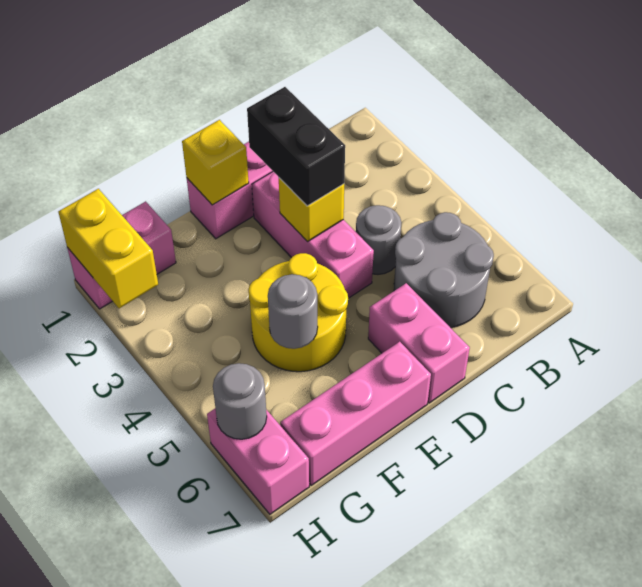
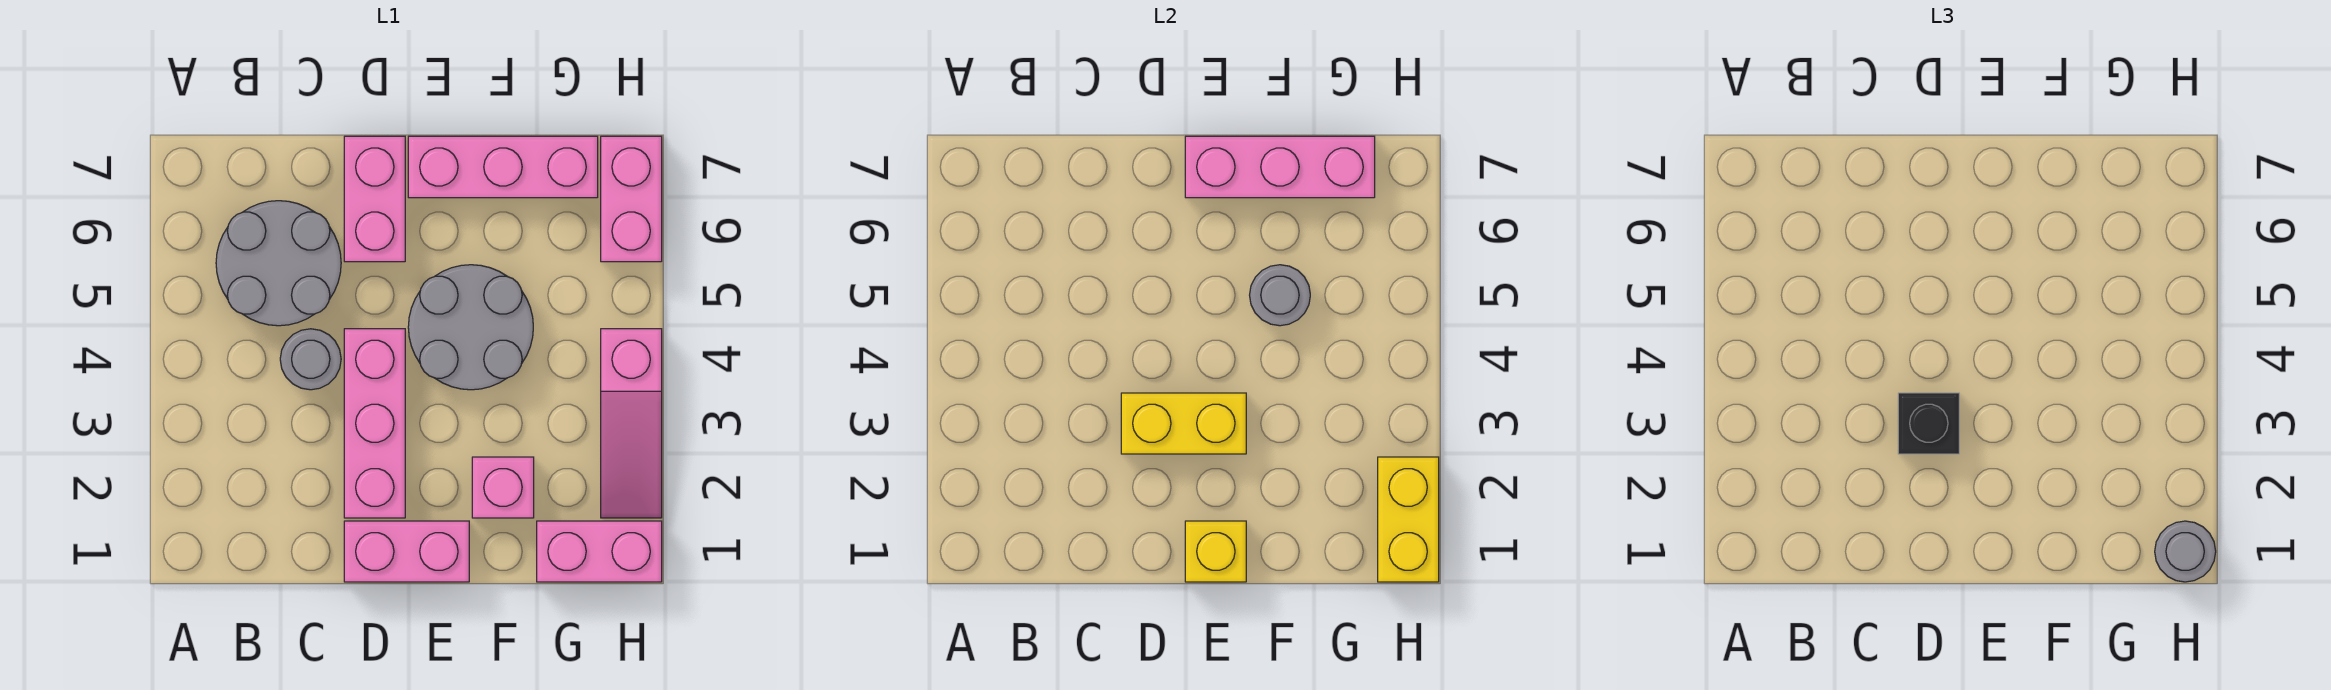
black brick D2:D3 level 3 -> black brick D3 level 3
yellow brick D3 level 2 -> yellow brick D3:E3 level 2
yellow round brick E4:F5 level 1 -> grey round brick E4:F5 level 1
none -> pink brick E7:G7 level 2
none -> pink brick F2 level 1
none -> pink slope H2:H4 level 1 top 4
grey round brick H6 level 2 -> grey round brick H1 level 3

